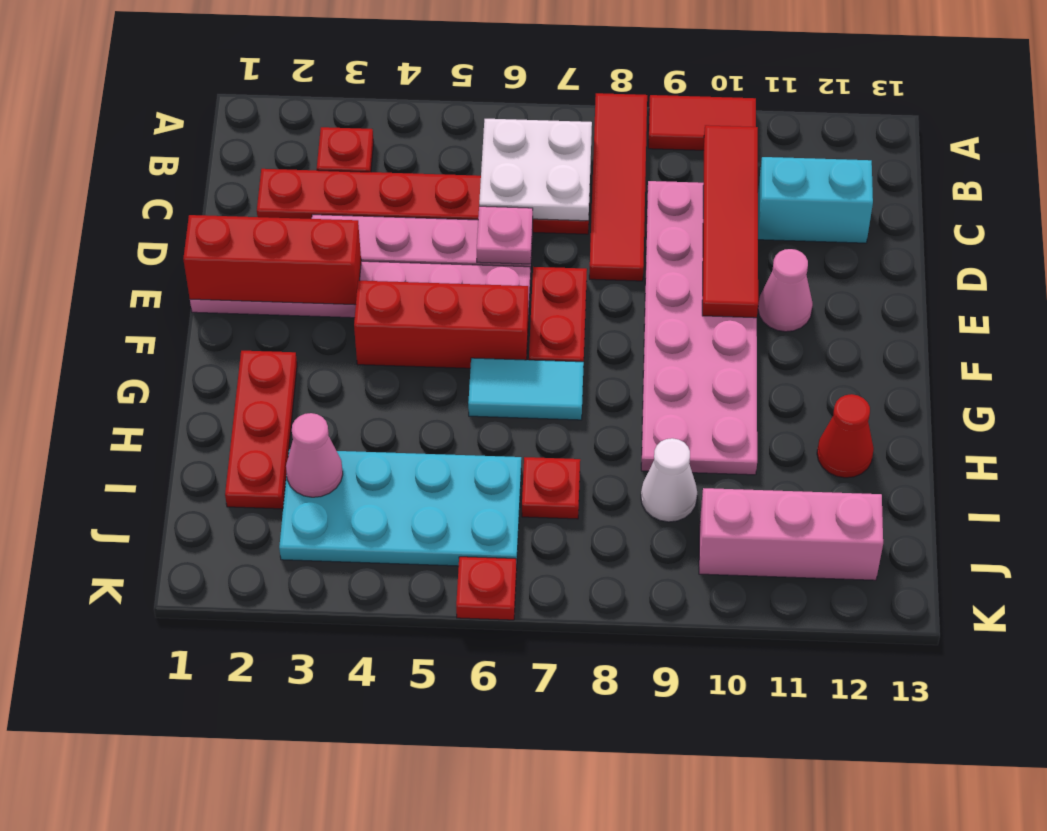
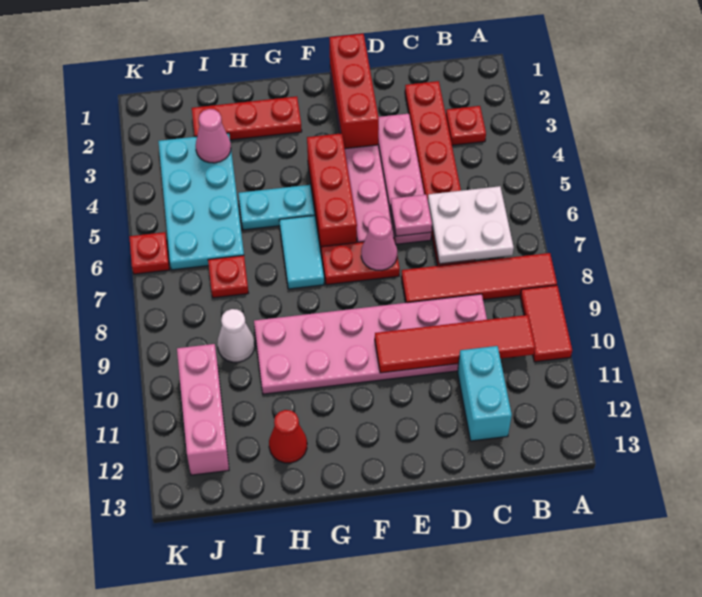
pink cone E11 level 1 -> pink cone E7 level 2
none -> cyan plate G5:H5 level 1

